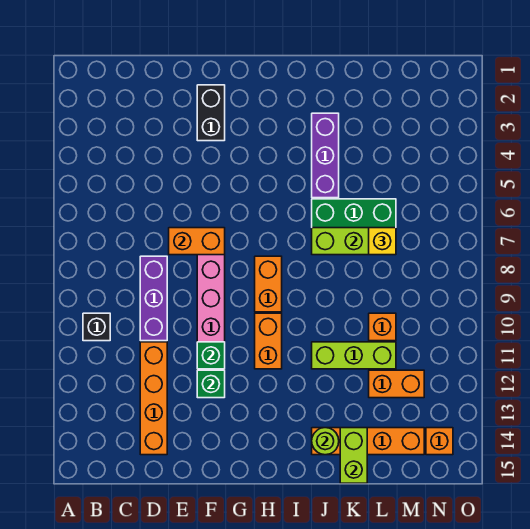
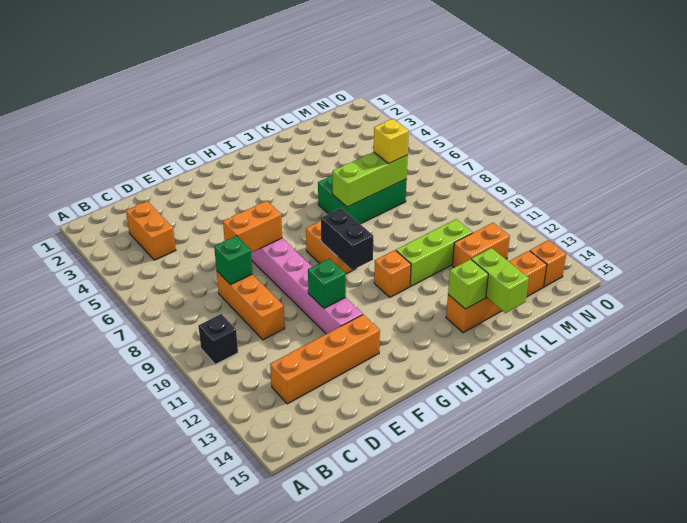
purple brick D8:D10 level 1 -> orange brick D8:D10 level 1
orange brick D11:D14 level 1 -> orange brick C13:F13 level 1
black brick F2:F3 level 1 -> black brick H9:H10 level 2
green brick F12 level 2 -> green brick D8 level 2
orange brick H10:H11 level 1 -> orange brick C3:C4 level 1
purple brick J3:J5 level 1 -> none
lime round brick J14 level 2 -> lime brick J14 level 2
orange brick L10 level 1 -> orange brick I11 level 1

